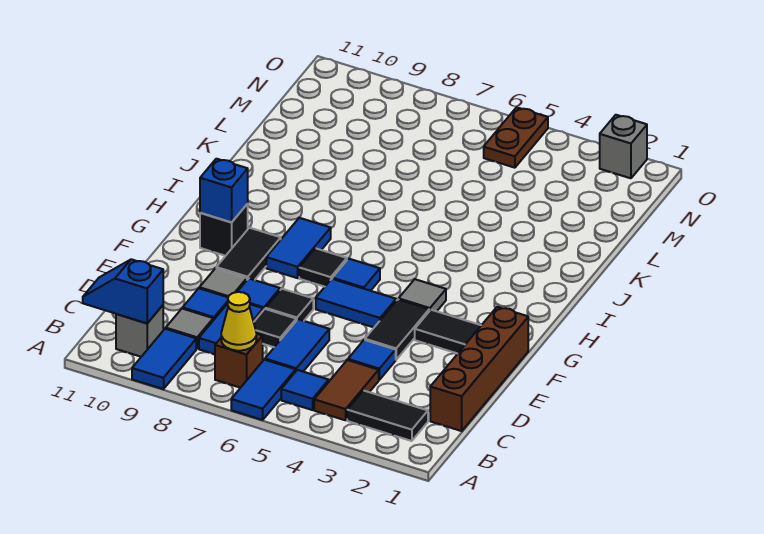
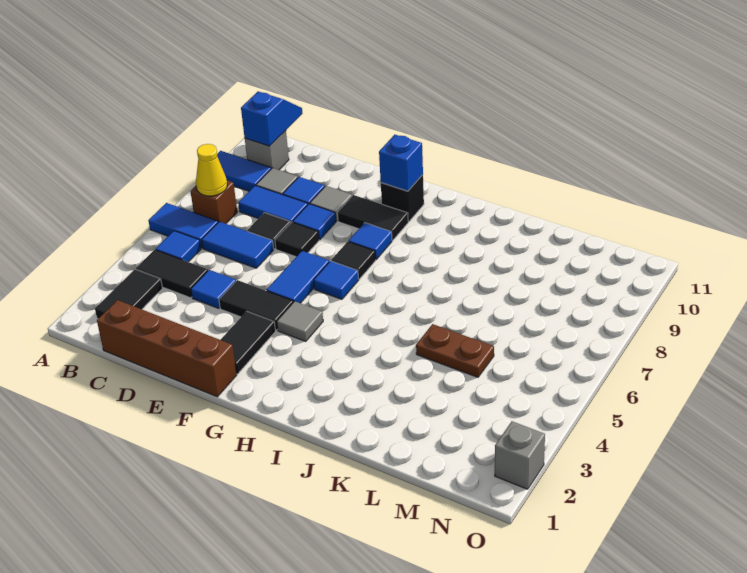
brown tile B4:C4 level 1 -> black tile B4:C4 level 1
blue tile G8:H8 level 1 -> blue tile G8 level 1
brown plate N5:O5 level 1 -> brown plate K5:L5 level 1

